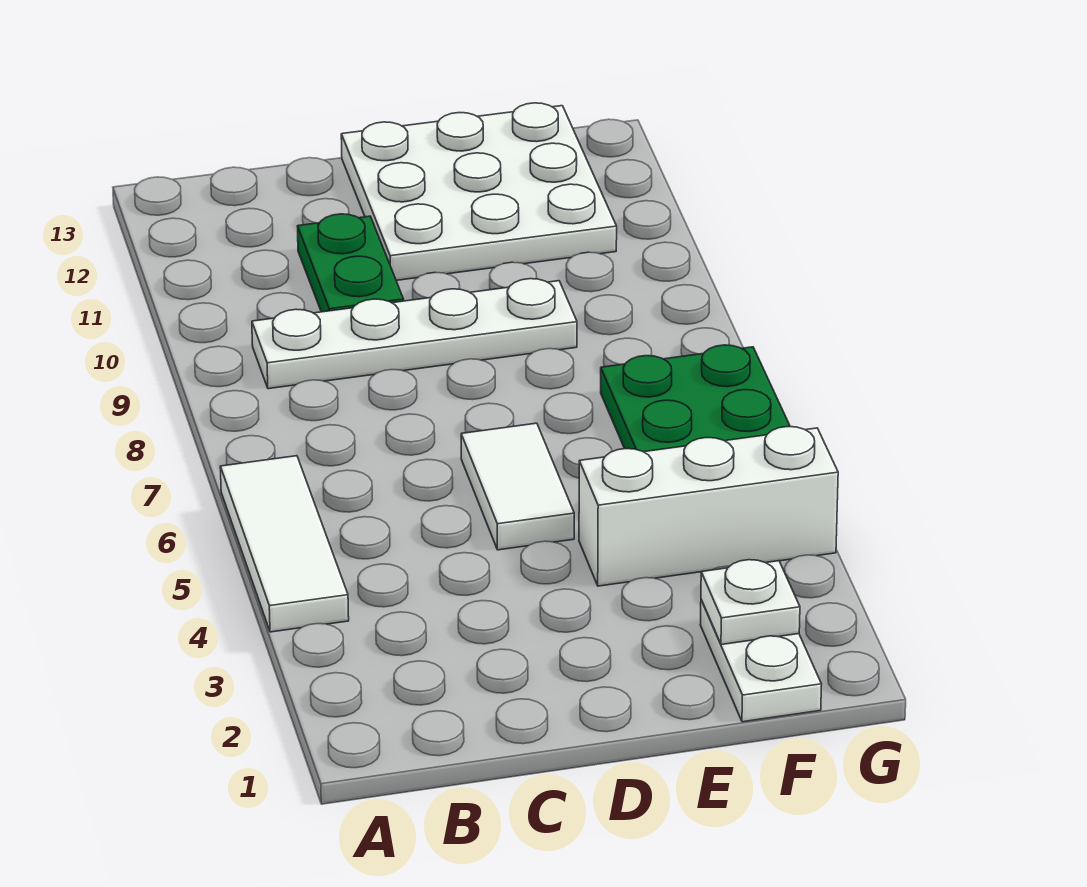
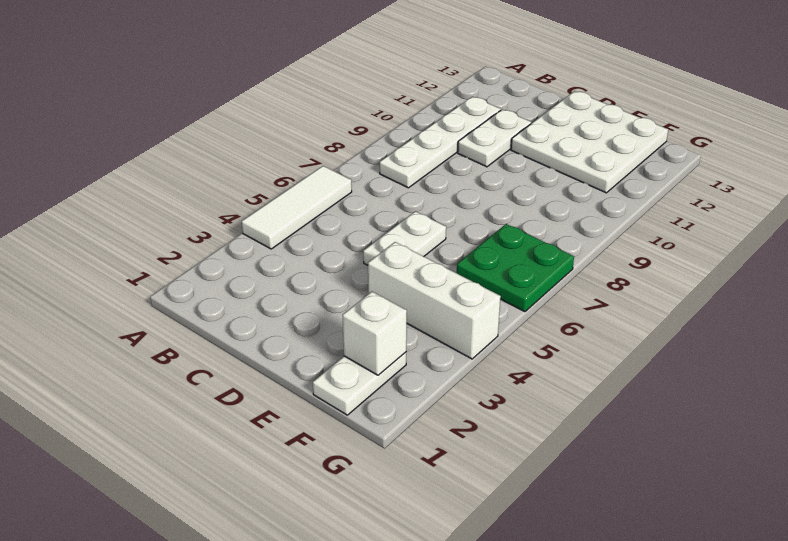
white plate B9:E9 level 1 -> white plate B8:B11 level 1
green plate C10:C11 level 1 -> white plate C10:C11 level 1
white tile D5:D6 level 1 -> white plate D5:D6 level 1
white plate F2 level 2 -> white brick F2 level 2

